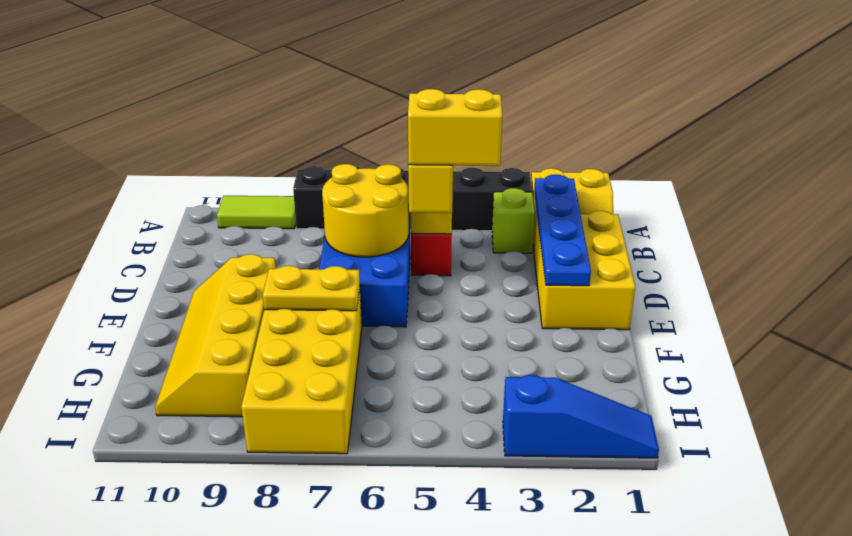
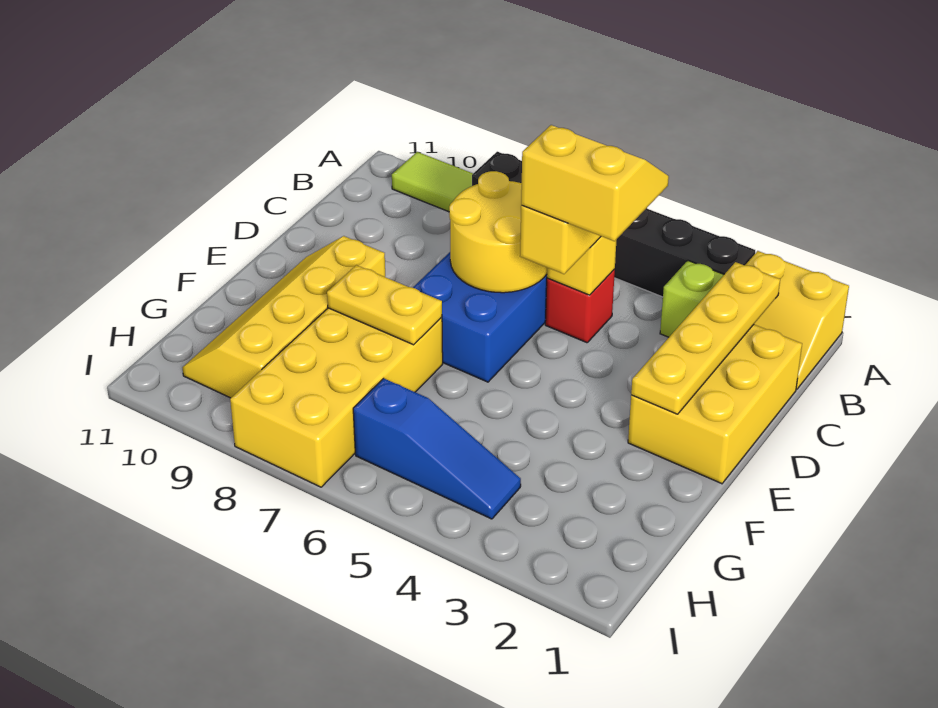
blue plate B2:E2 level 2 -> yellow plate B2:E2 level 2
blue slope I1:I3 level 1 top 3 -> blue slope H4:H6 level 1 top 6

